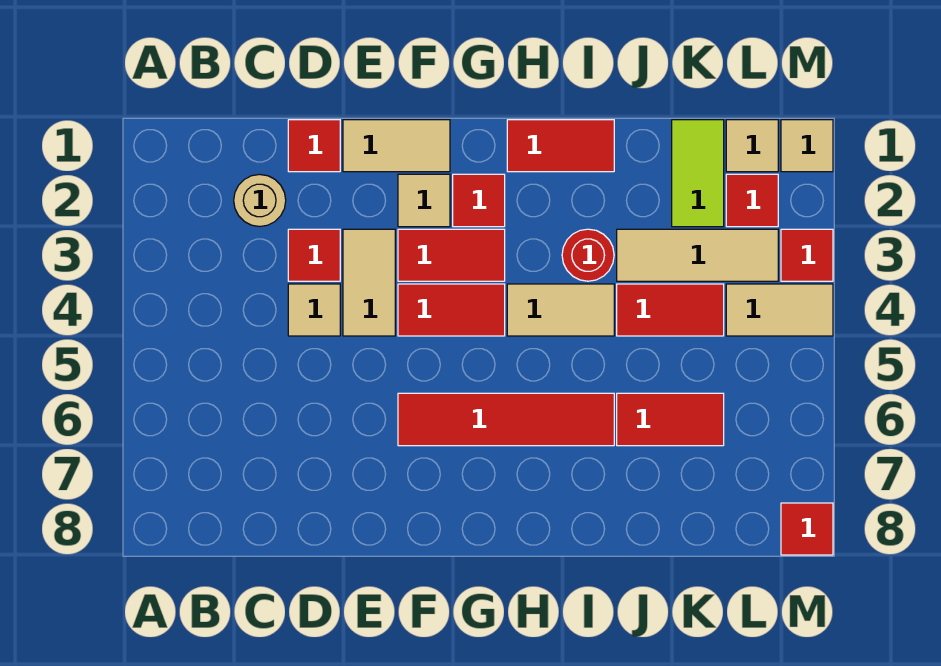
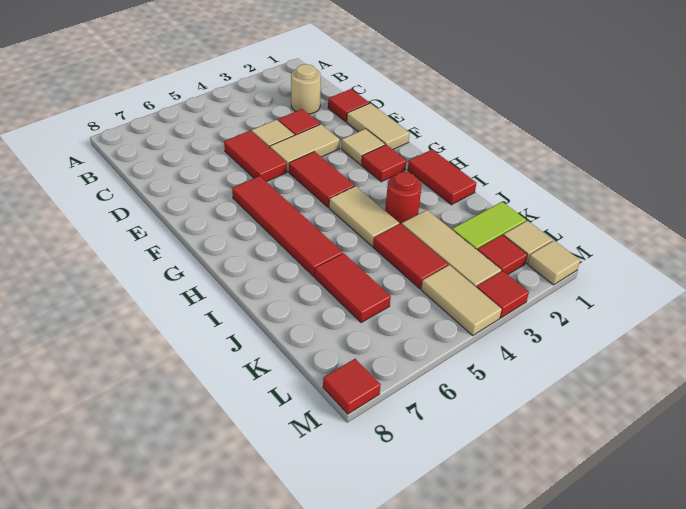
red tile F3:G3 level 1 -> red tile D5:E5 level 1

